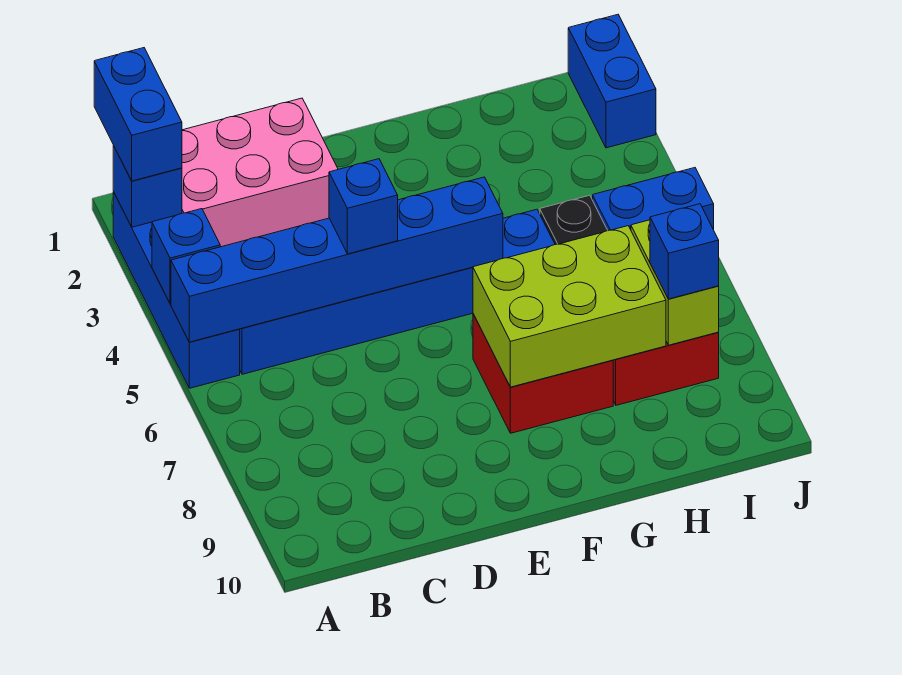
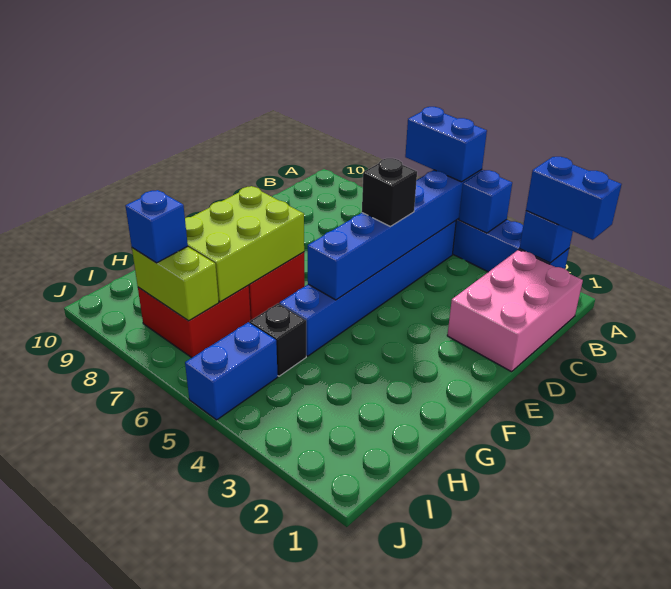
blue brick D5 level 3 -> black brick D5 level 3
blue brick J1:J2 level 1 -> blue brick A5:A6 level 3

